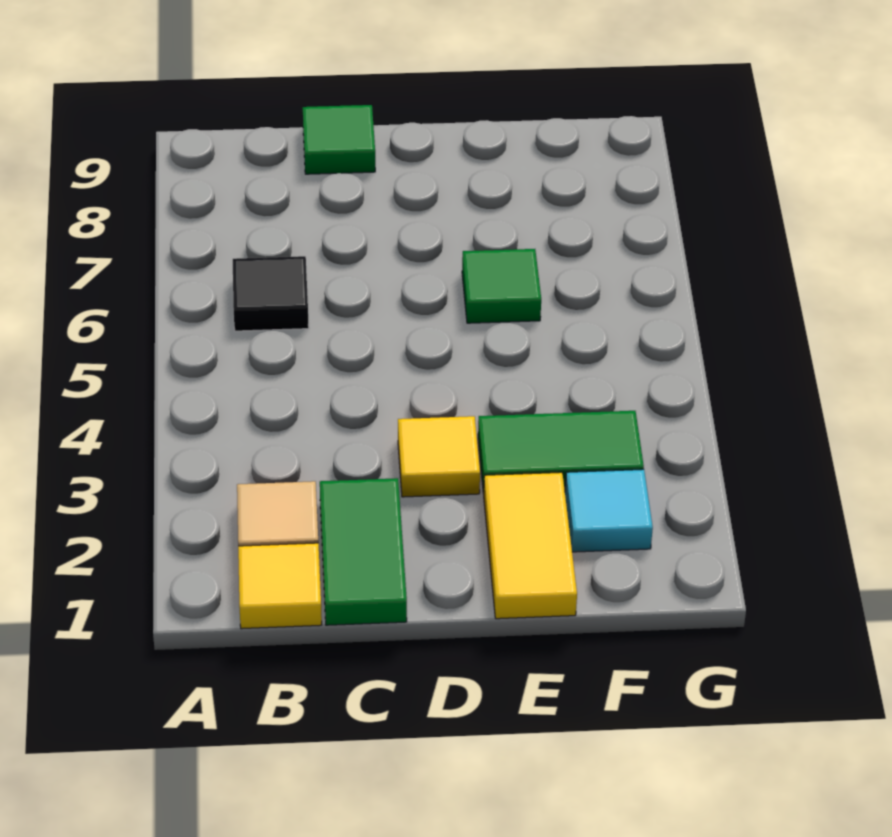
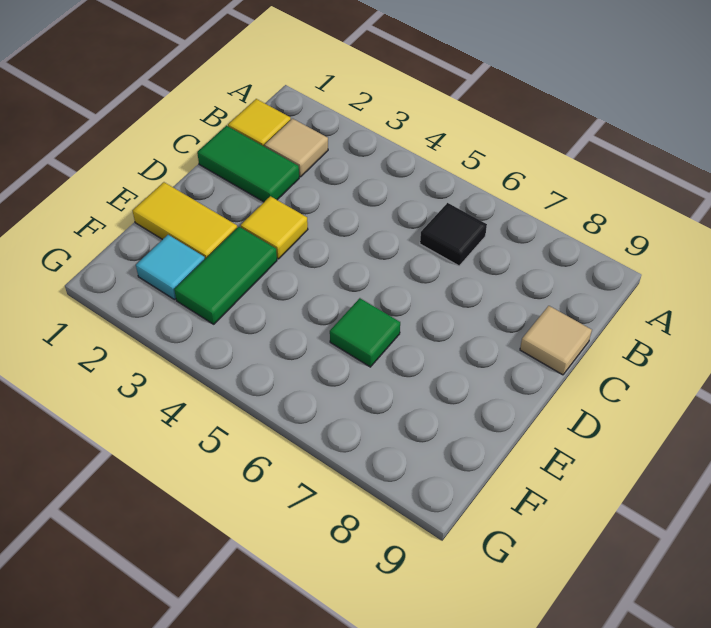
green tile C9 level 1 -> tan tile C9 level 1

